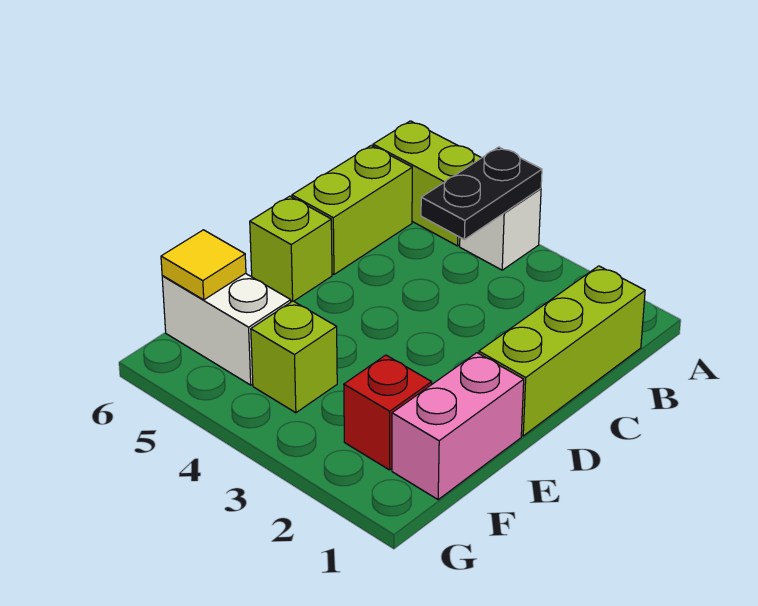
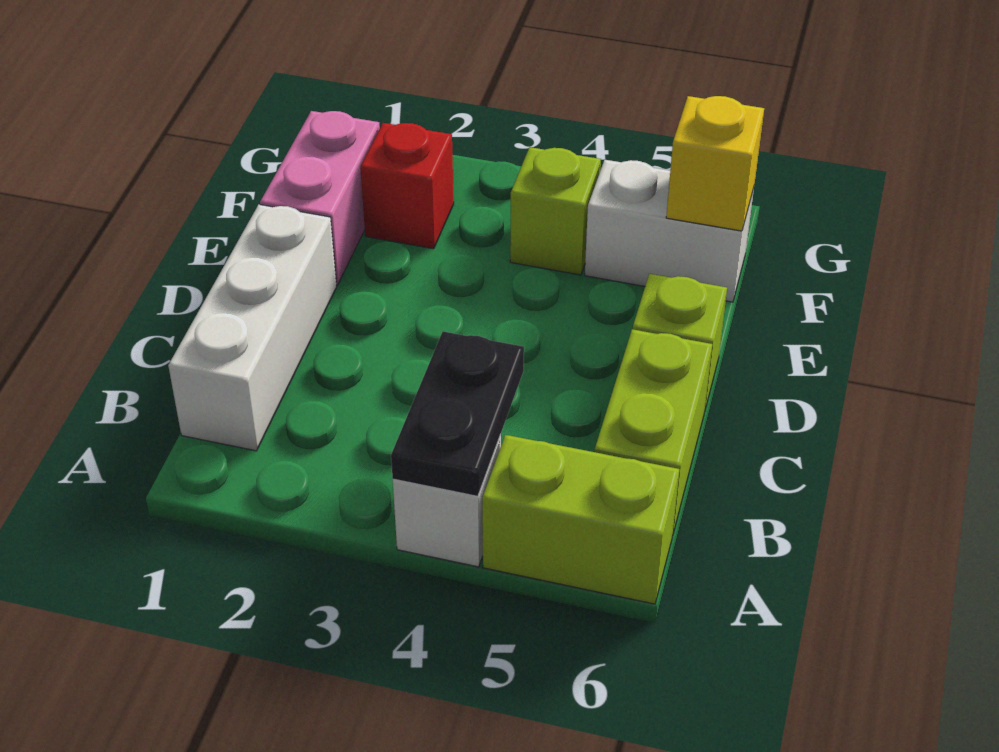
lime brick B1:D1 level 1 -> white brick B1:D1 level 1
yellow tile F6 level 2 -> yellow brick F6 level 2

